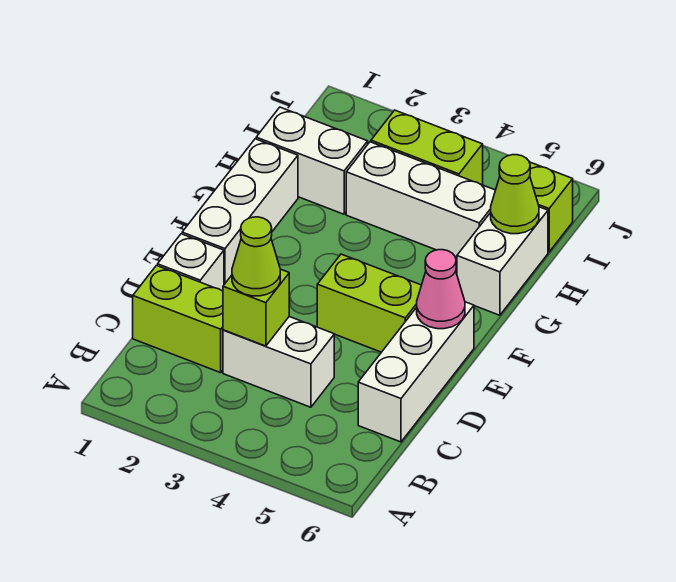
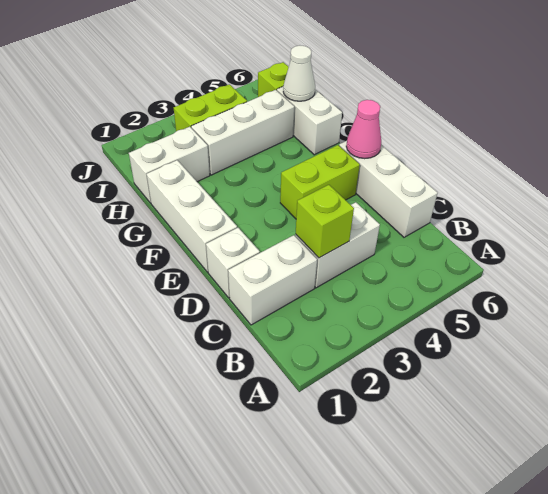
lime brick C1:C2 level 1 -> white brick C1:C2 level 1
lime cone C3 level 3 -> none
lime cone H6 level 2 -> white cone H6 level 2

